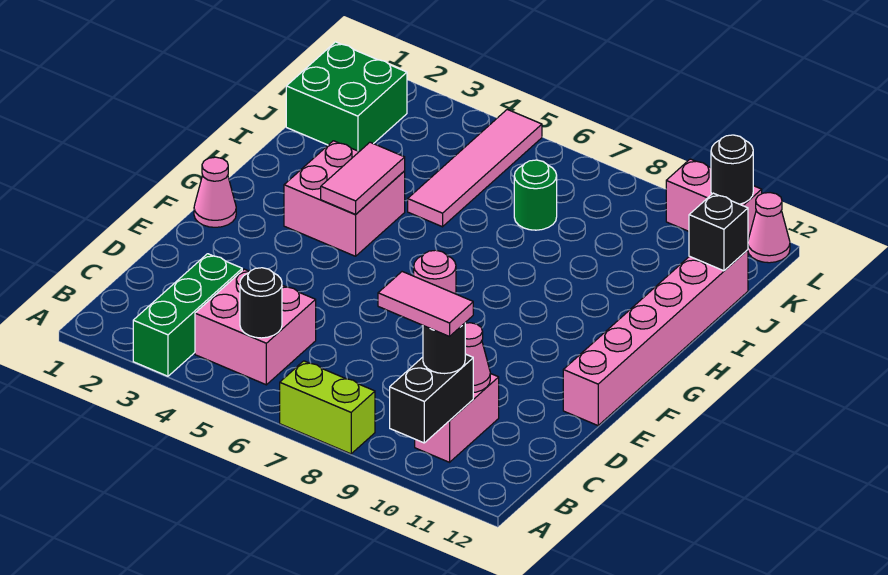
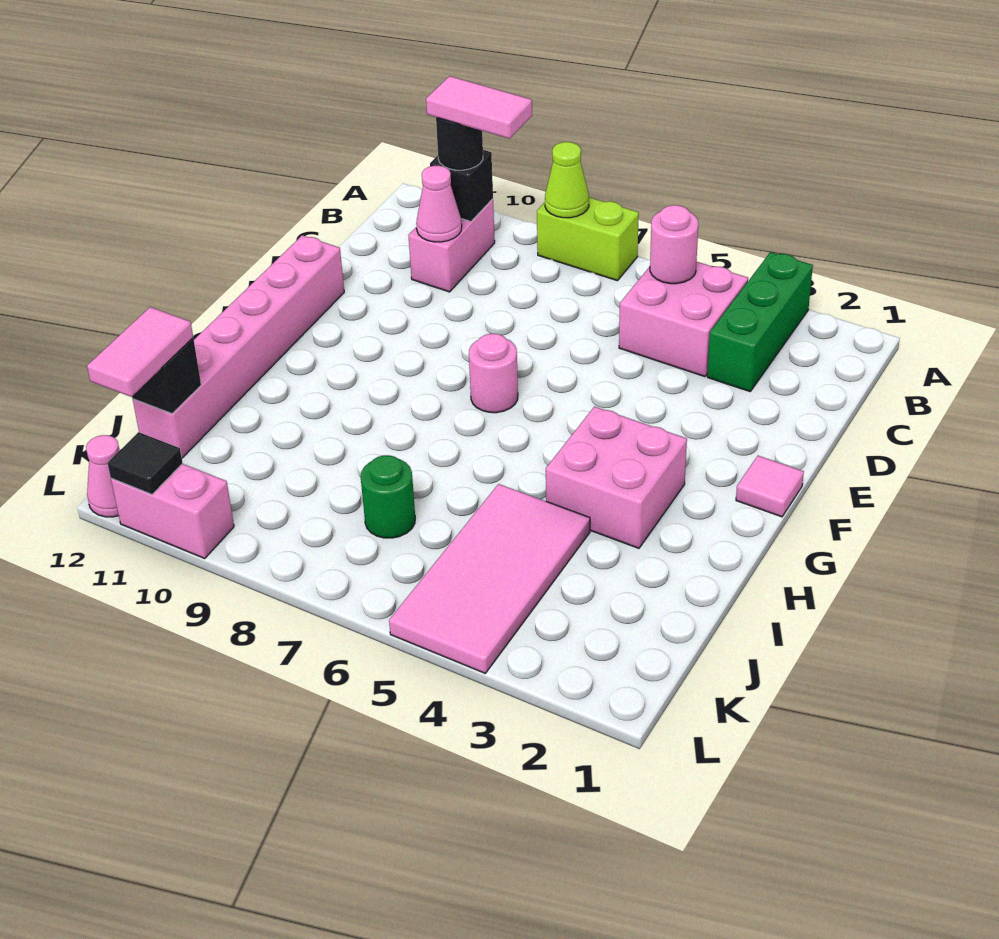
none -> lime cone A8 level 2
black brick A10:B10 level 2 -> black brick B10 level 2
black round brick B5 level 2 -> pink round brick B5 level 2
pink cone F1 level 1 -> pink tile F1 level 1
pink tile G4:H4 level 2 -> pink tile J12:K12 level 3
pink tile I5:L5 level 1 -> pink tile I4:L5 level 1
green brick J1:K2 level 1 -> none
black round brick L11 level 2 -> black tile L11 level 2

